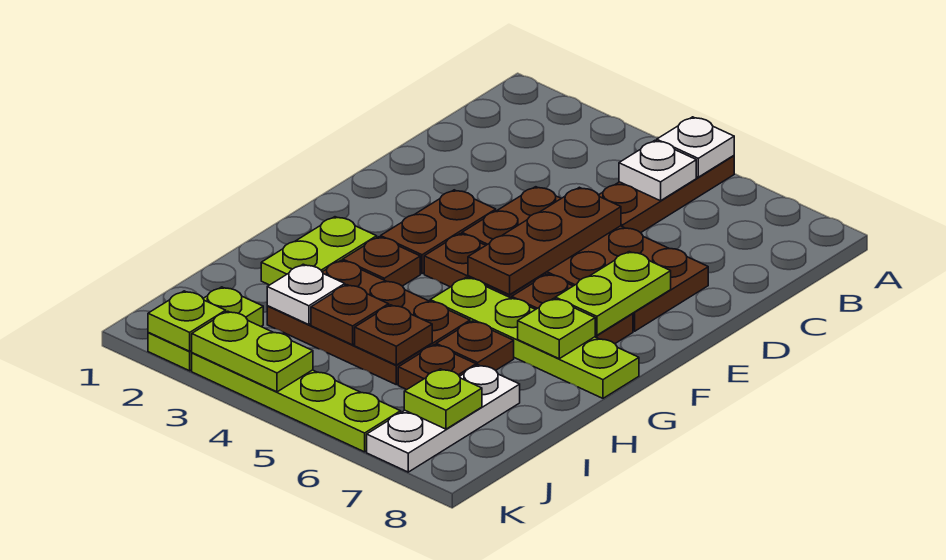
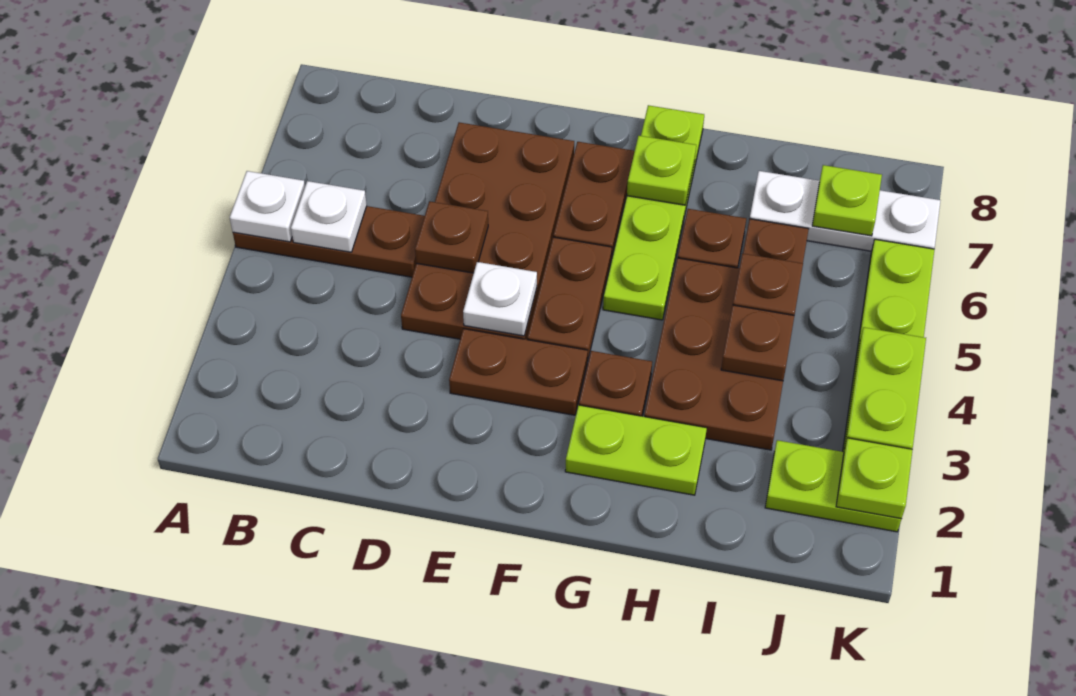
brown plate D5:F5 level 2 -> brown plate D5 level 2
lime plate E7:F7 level 2 -> none
white plate I3 level 2 -> white plate E4 level 2

